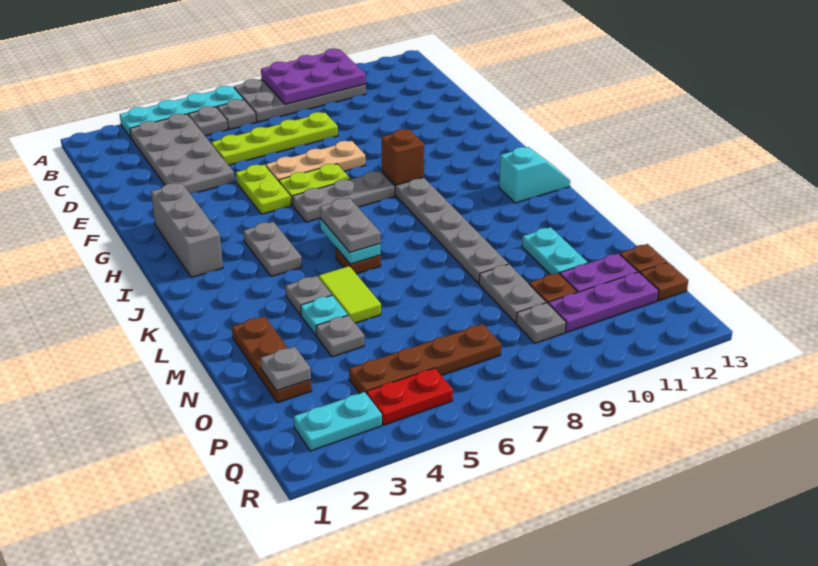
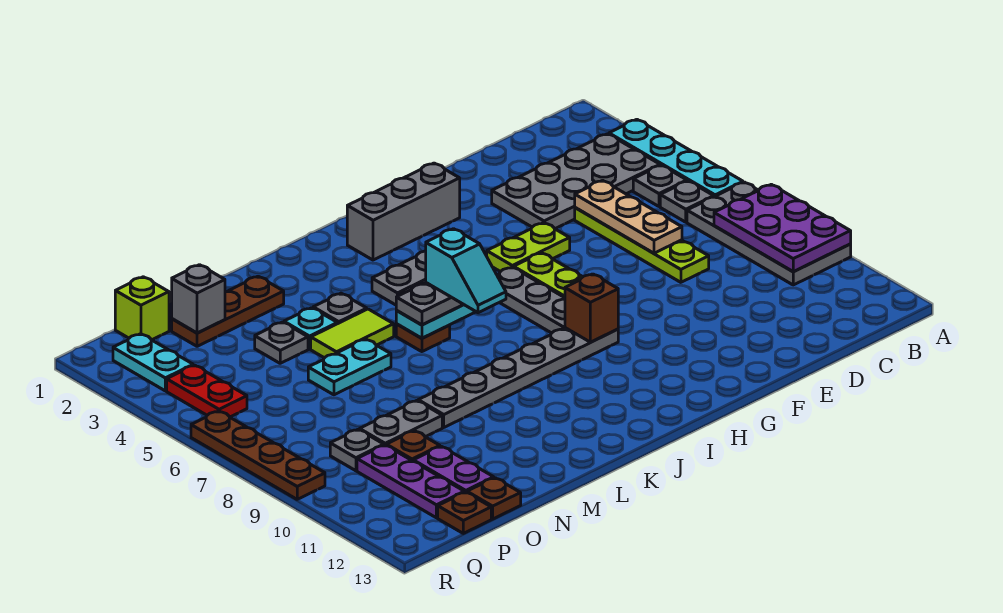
tan plate F6:F8 level 1 -> tan plate D5:D7 level 2
cyan slope J12:J13 level 1 top 12 -> cyan slope J6:J7 level 4 top 6
cyan plate M11:N11 level 1 -> cyan plate M6:N6 level 1
grey plate O2 level 2 -> grey brick O2 level 2
none -> lime brick P1 level 1
brown plate P4:P7 level 1 -> brown plate R6:R9 level 1

